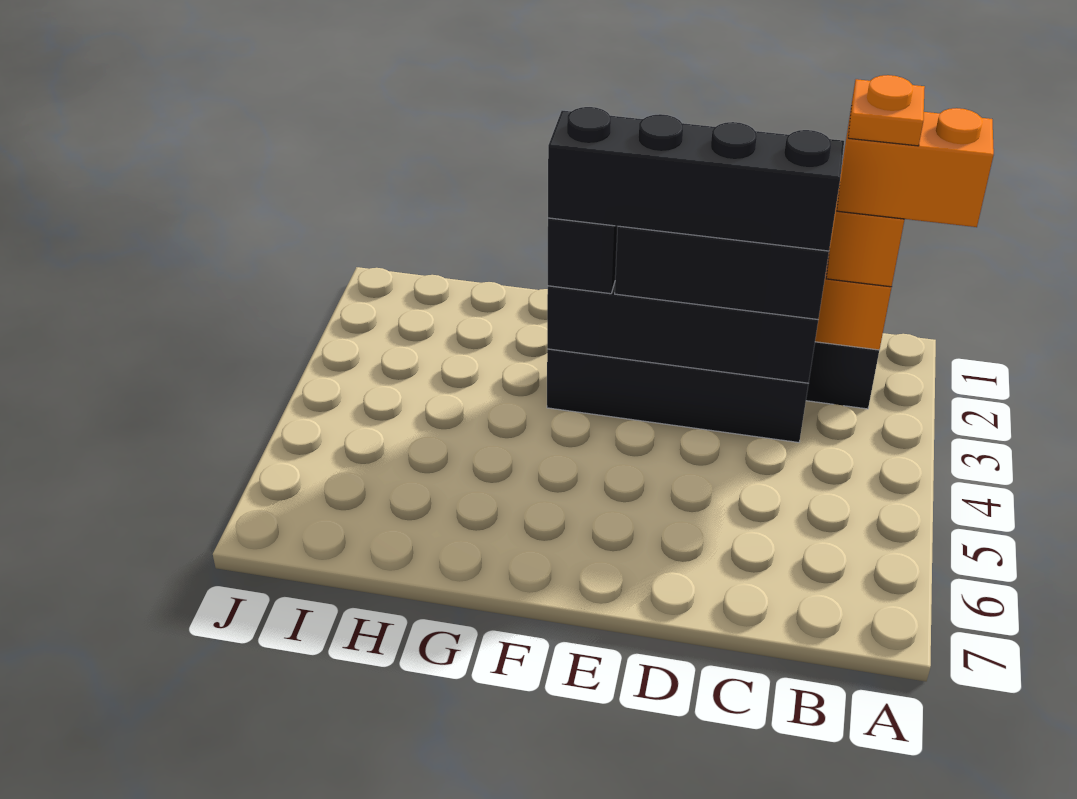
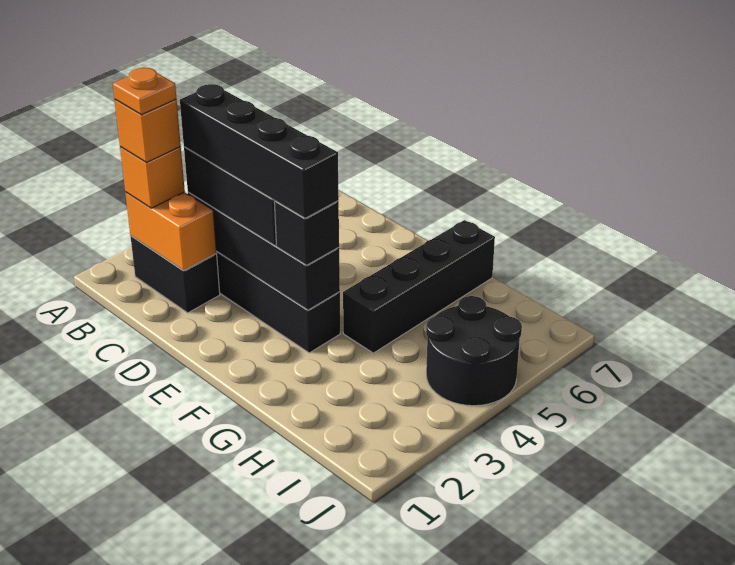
orange brick A2:B2 level 4 -> orange brick B2 level 4
none -> black brick G4:G7 level 1
none -> black round brick I4:J5 level 1

